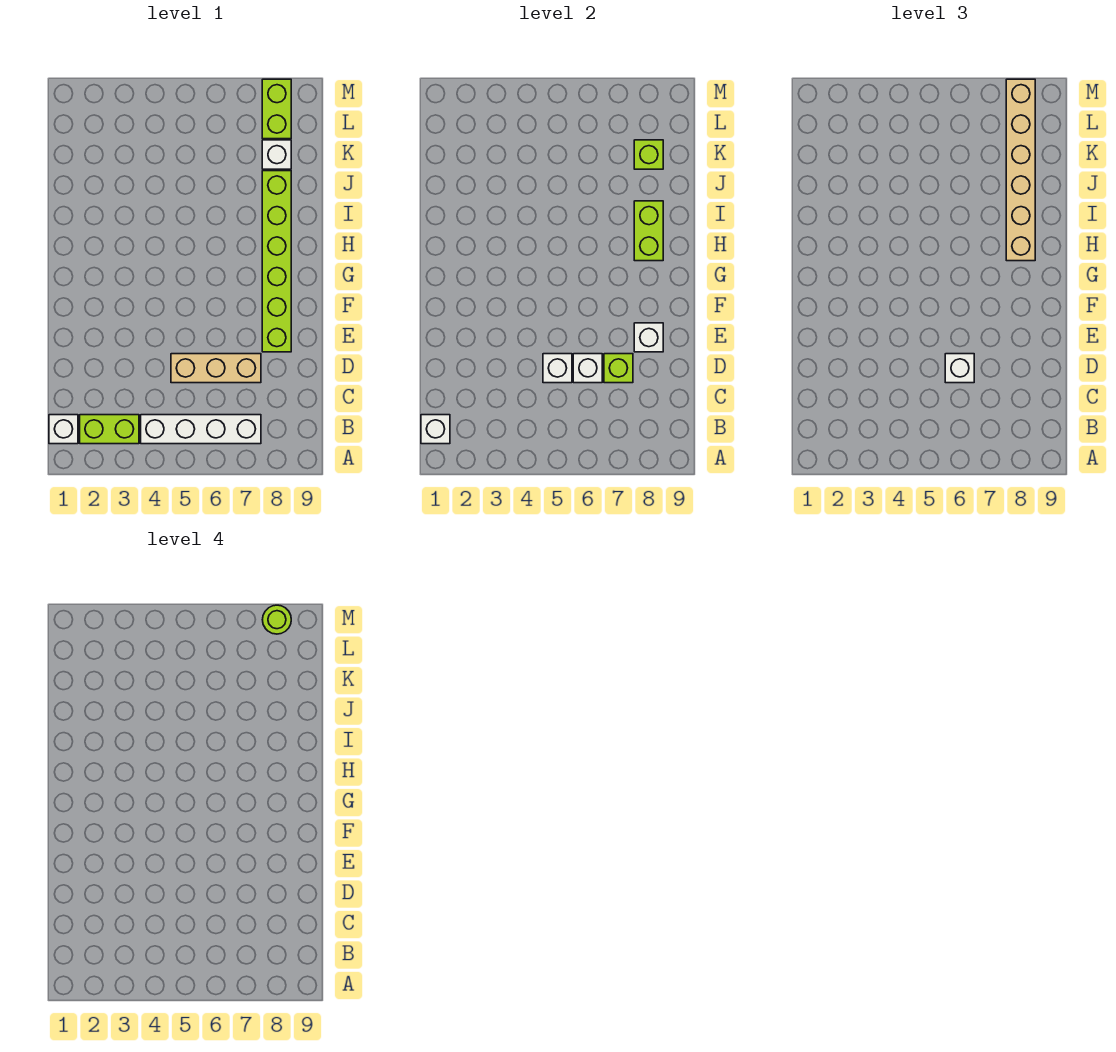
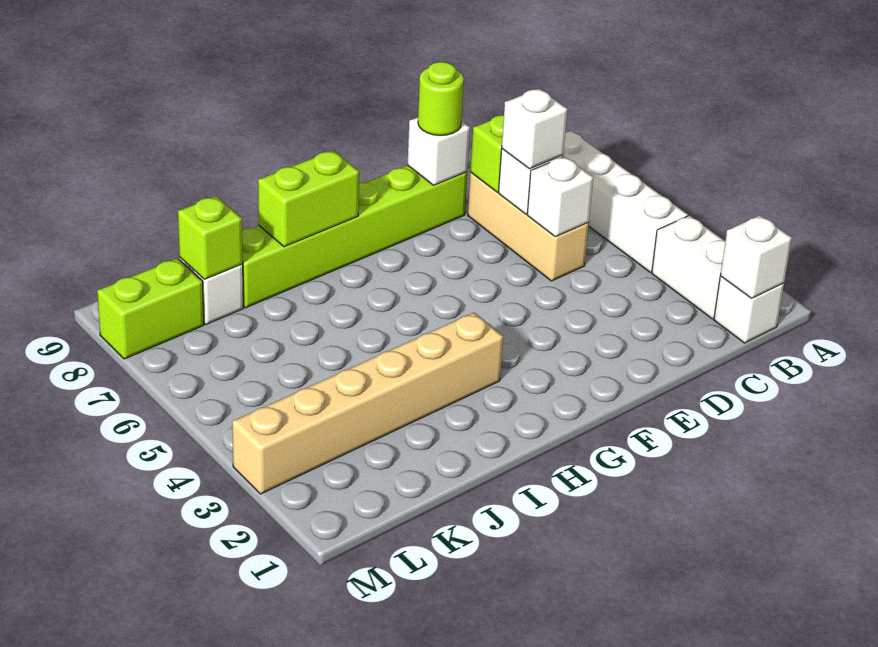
lime brick B2:B3 level 1 -> white brick B2:B3 level 1
tan brick H8:M8 level 3 -> tan brick H3:M3 level 1
lime round brick M8 level 4 -> lime round brick E8 level 3

